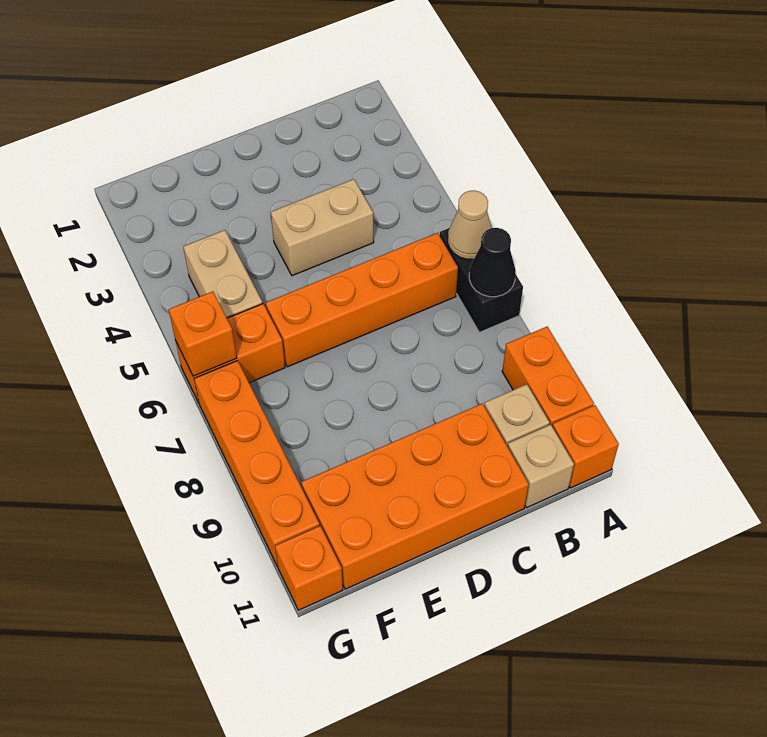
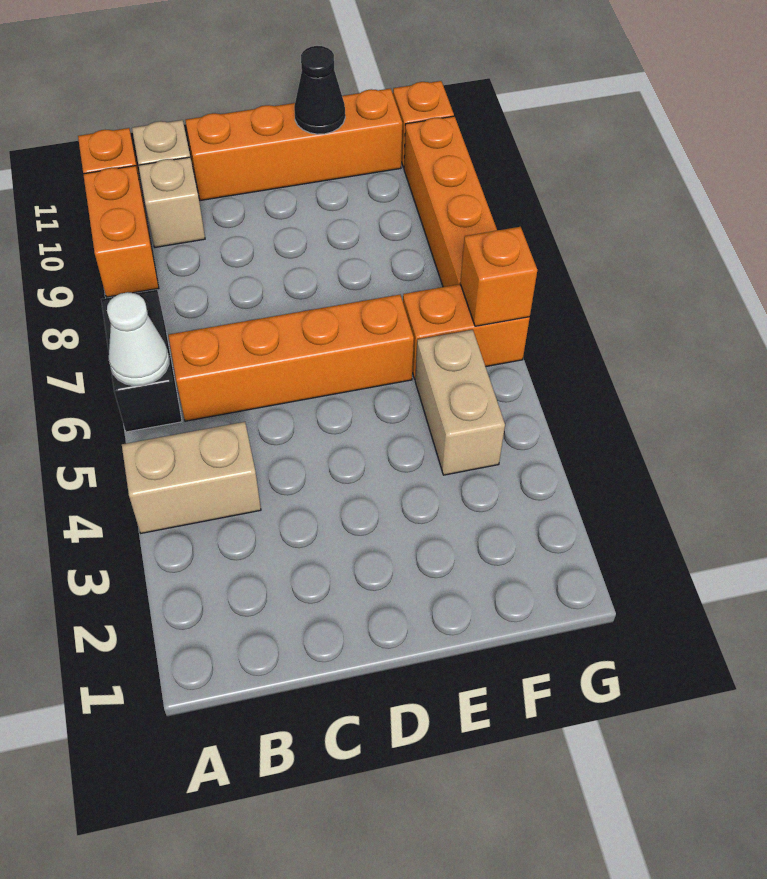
tan cone A6 level 2 -> white cone A6 level 2
black cone A7 level 2 -> black cone E11 level 2
tan brick C4:D4 level 1 -> tan brick A4:B4 level 1
orange brick C10:F11 level 1 -> orange brick C11:F11 level 1

